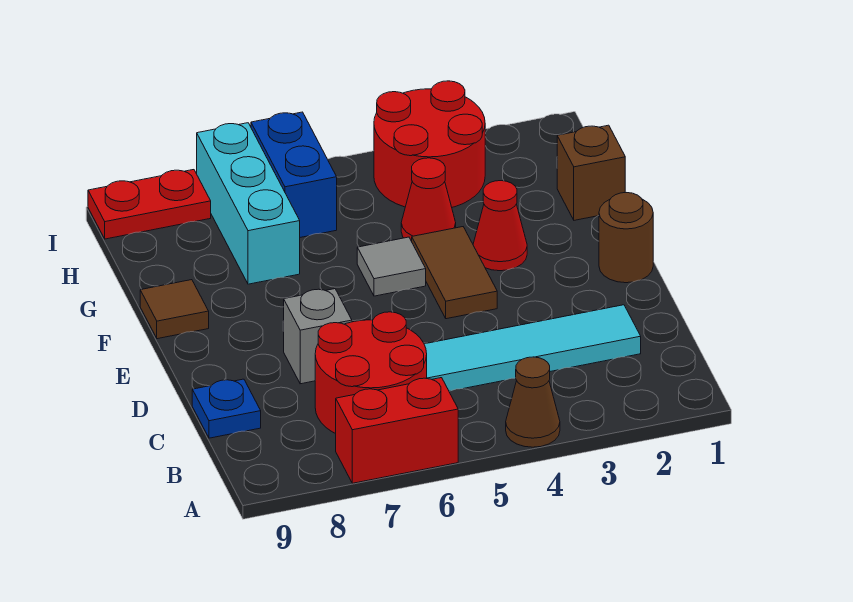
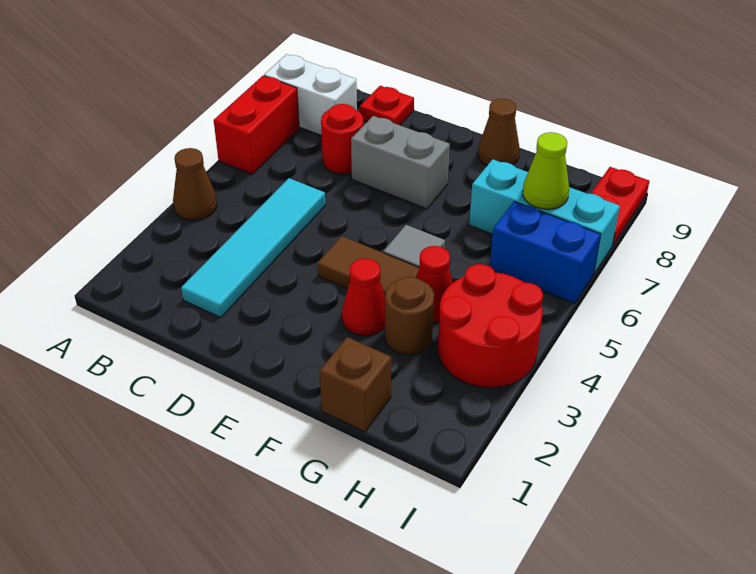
none -> white brick A8:B8 level 1
red round brick B6:C7 level 1 -> red round brick C7 level 1
blue plate C9 level 1 -> red plate C9 level 1
grey brick D7 level 1 -> grey brick D7:E7 level 1
brown round brick E1 level 1 -> brown round brick G3 level 1
brown tile F9 level 1 -> brown cone F9 level 1
none -> lime cone H7 level 2

